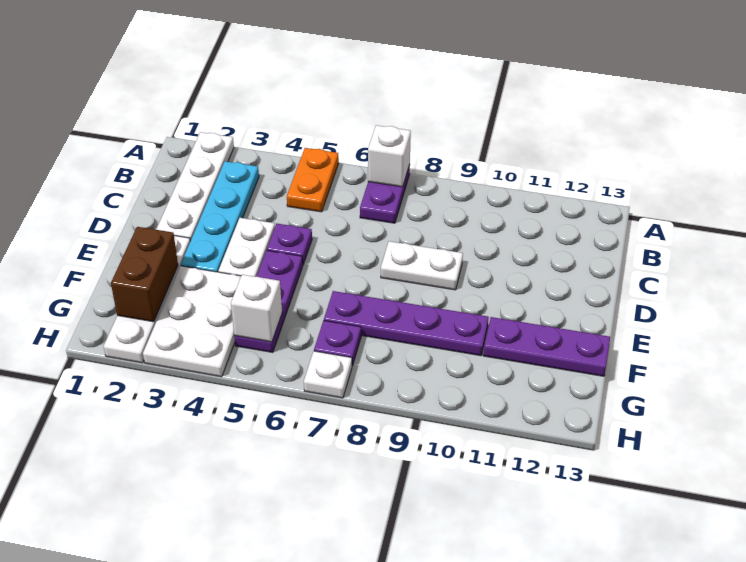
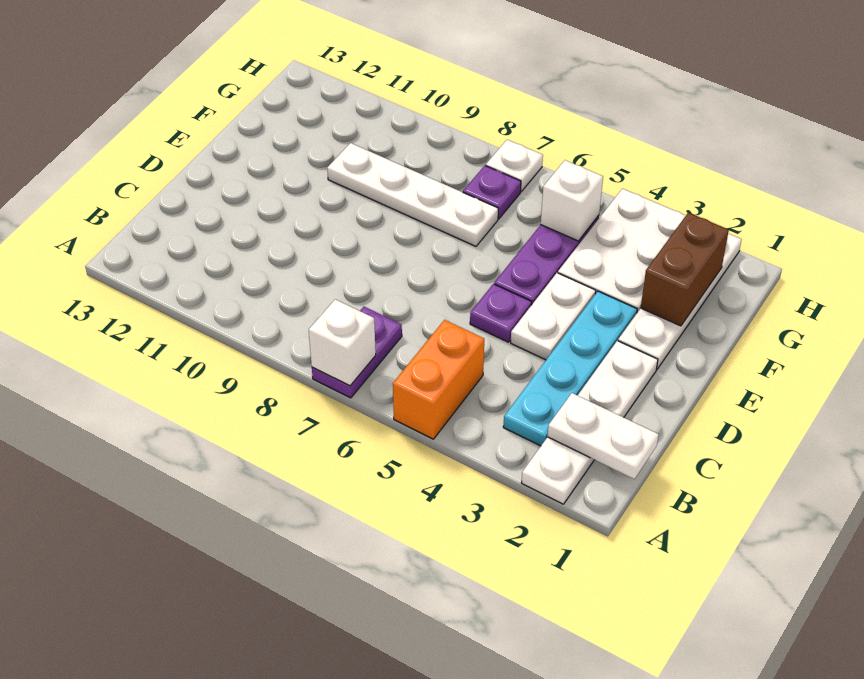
orange plate A5:B5 level 1 -> orange brick A5:B5 level 1
white plate D8:D9 level 1 -> white plate B1:B2 level 2
purple plate F7:F10 level 1 -> white plate F7:F10 level 1
purple plate F11:F13 level 1 -> none

